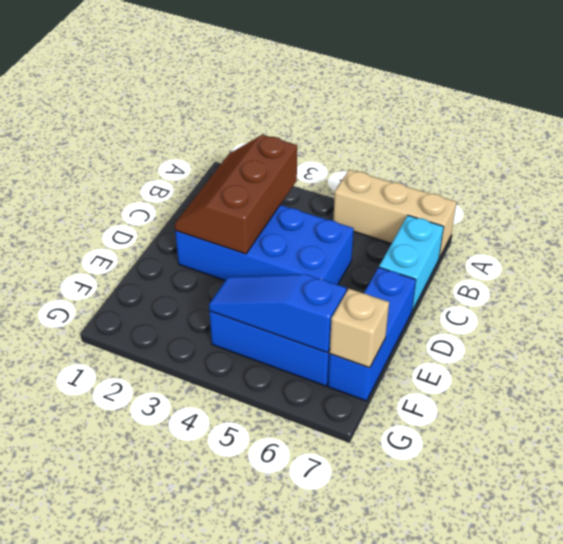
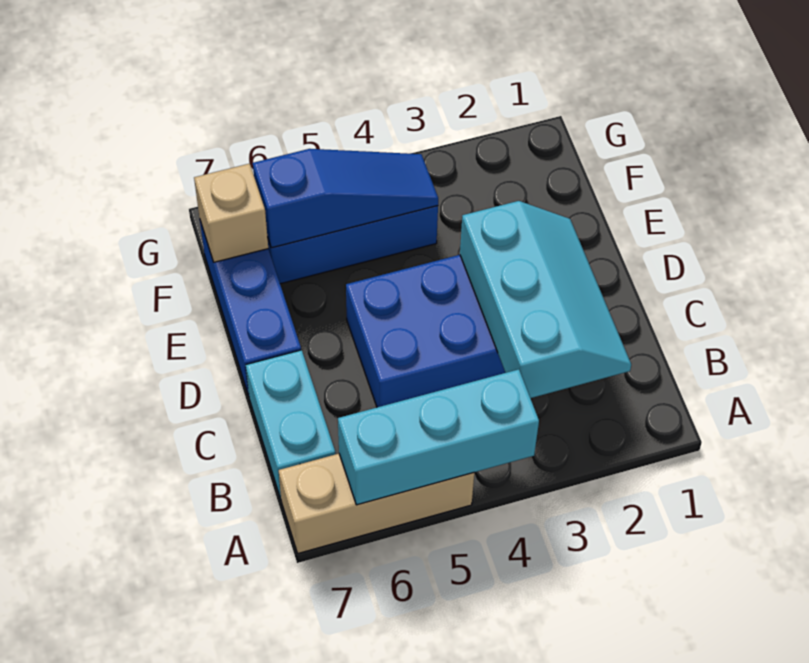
none -> cyan brick A4:A6 level 2
brown slope B2:D3 level 2 top 3 -> cyan slope B2:D3 level 2 top 3

